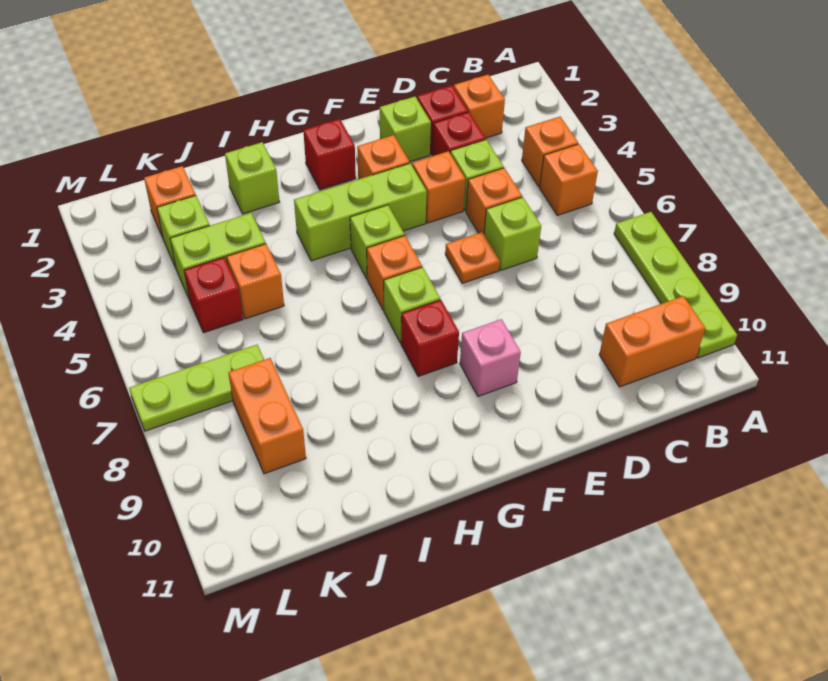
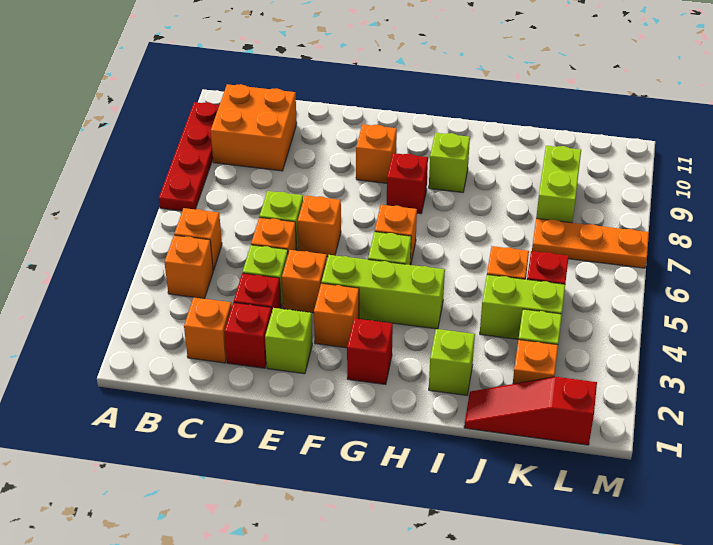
lime plate A7:A10 level 1 -> red plate A7:A10 level 1
orange brick B10:C10 level 1 -> orange brick B9:C10 level 1
orange plate E6 level 1 -> orange brick E6 level 1
pink brick F9 level 1 -> orange brick F9 level 1
lime brick G7 level 1 -> lime brick H9 level 1
none -> red slope J1:L1 level 1 top L
lime plate K7:M7 level 1 -> orange plate K7:M7 level 1
orange brick K8:K9 level 1 -> lime brick K8:K9 level 1

